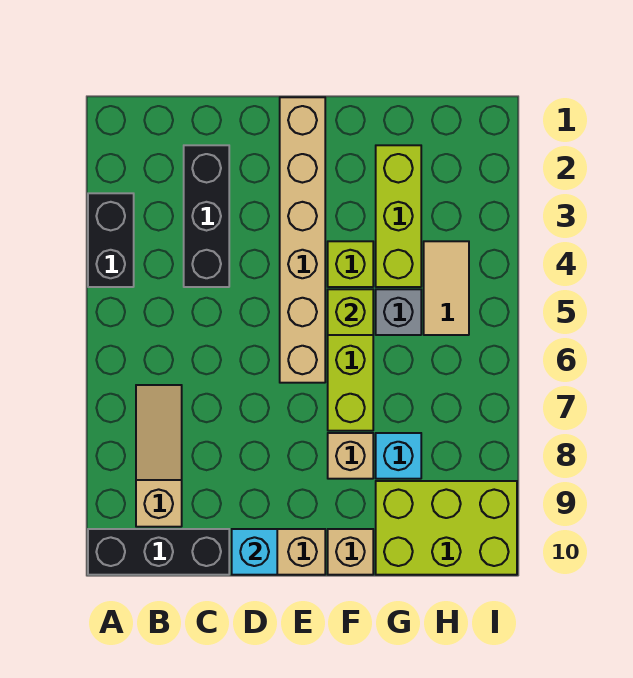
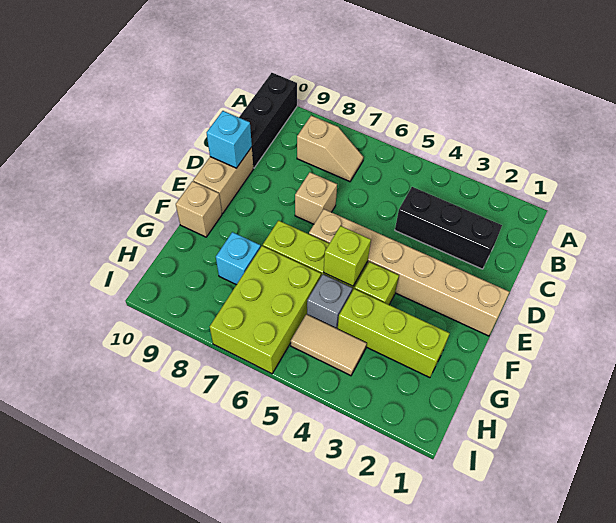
black brick A3:A4 level 1 -> none
tan slope B7:B9 level 1 top 9 -> tan slope B7:B8 level 1 top 8
tan brick F8 level 1 -> tan brick D7 level 1
lime brick G9:I10 level 1 -> lime brick G6:I7 level 1

